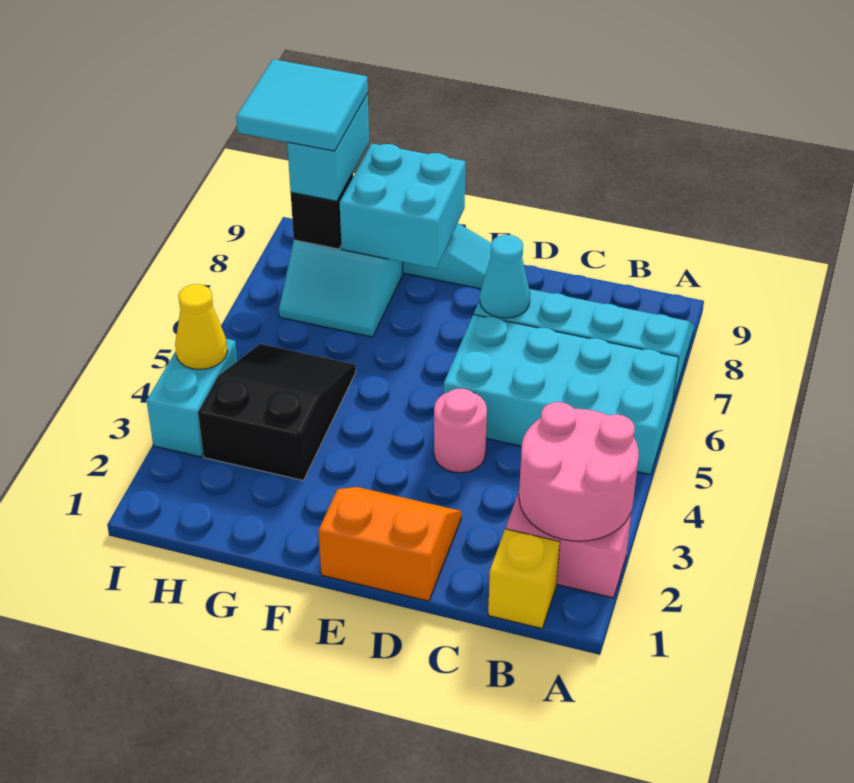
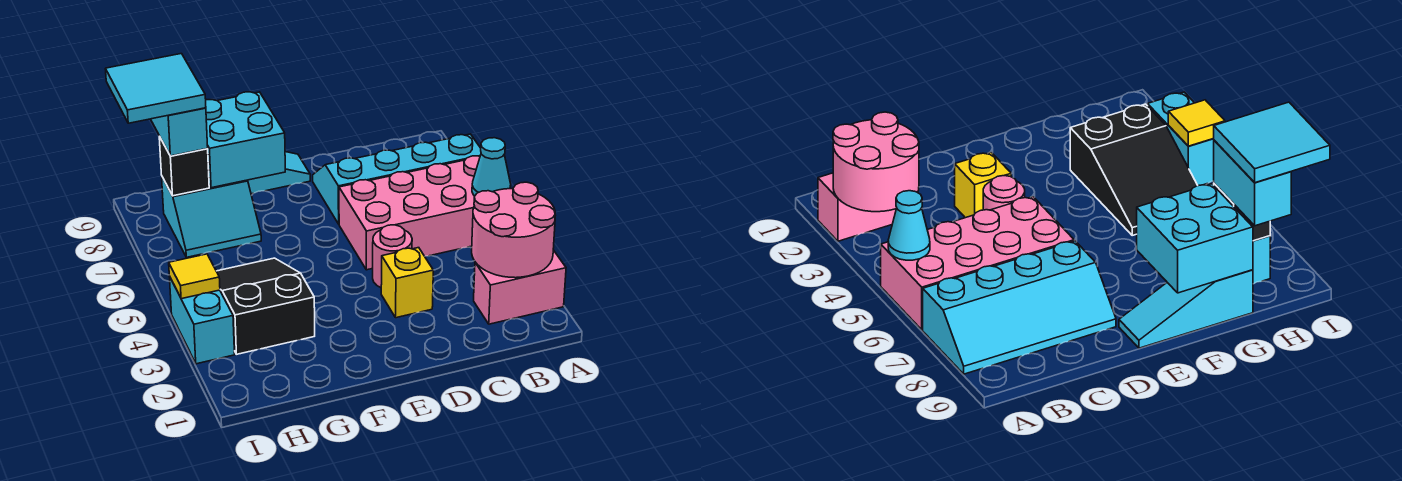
cyan brick A5:D6 level 1 -> pink brick A5:D6 level 1
yellow brick B1 level 1 -> yellow brick D3 level 1
orange slope D1:E2 level 1 top 1 -> none
cyan cone D7 level 2 -> cyan cone A5 level 2
yellow cone I4 level 2 -> yellow tile I4 level 2

